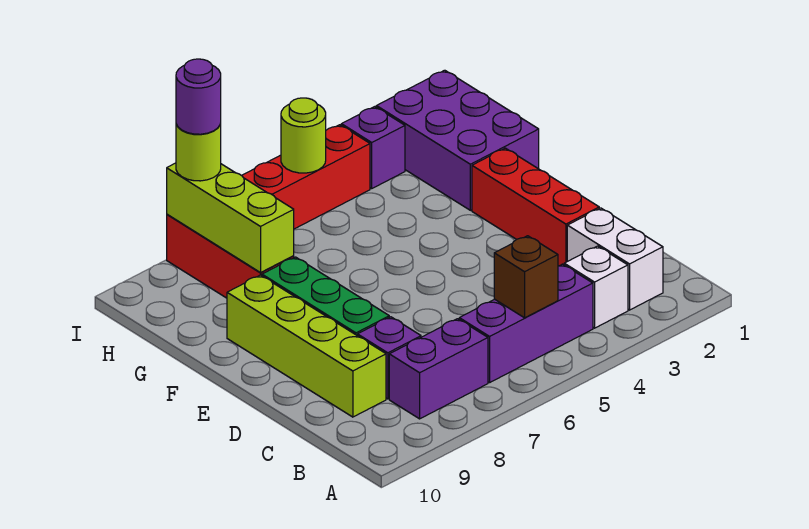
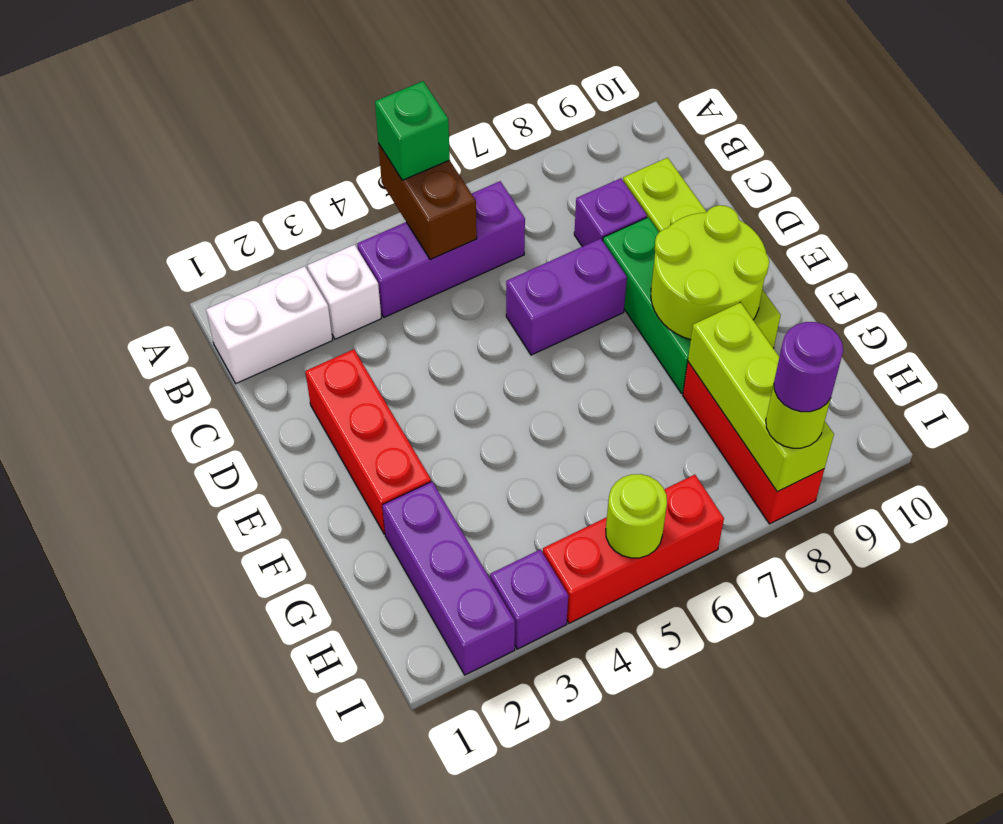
none -> green brick A5 level 3
white brick B2:C2 level 1 -> white brick B1:B2 level 1
brown brick B5 level 2 -> brown brick A5:B5 level 2
purple brick B7:B8 level 1 -> purple brick D6:D7 level 1
none -> lime round brick E8:F9 level 2
purple brick G1:I2 level 1 -> purple brick G2:I2 level 1

